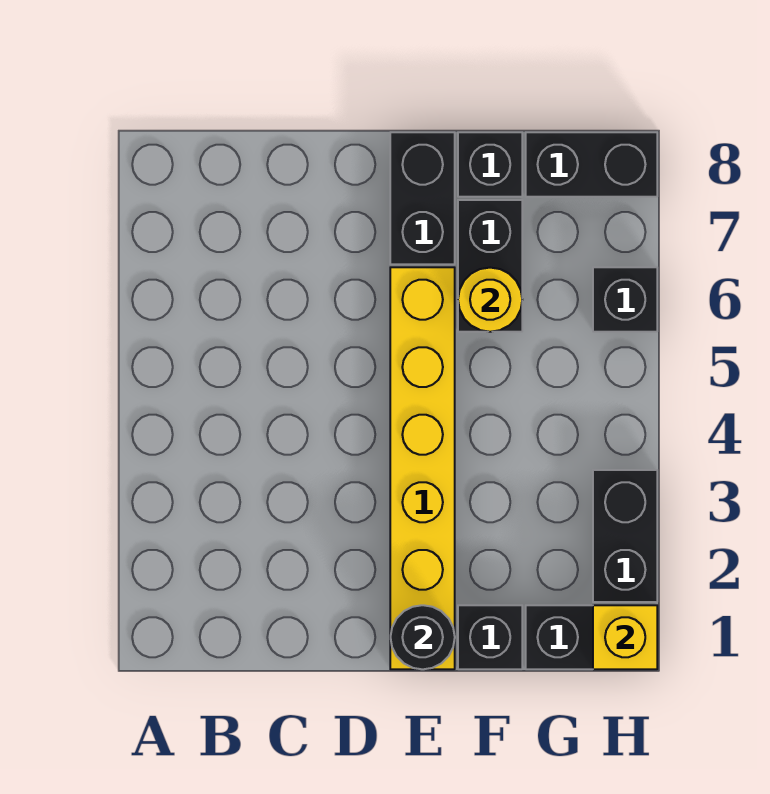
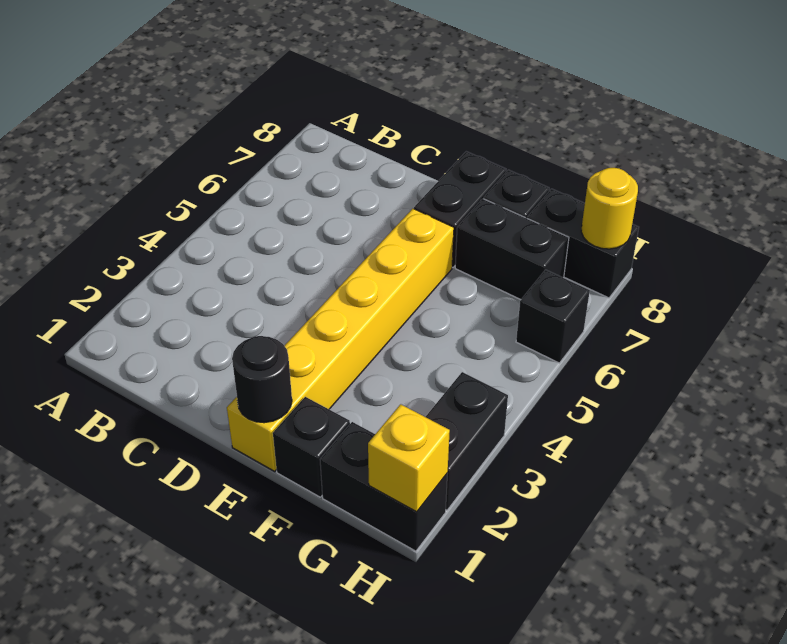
black brick F6:F7 level 1 -> black brick F7:G7 level 1
yellow round brick F6 level 2 -> yellow round brick H8 level 2

